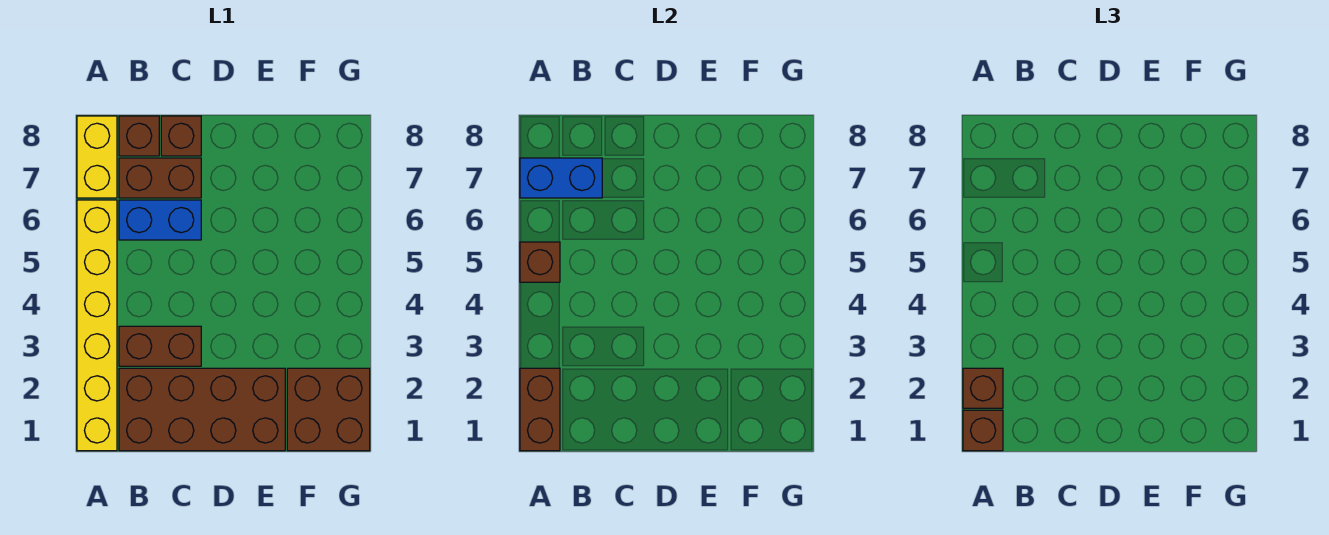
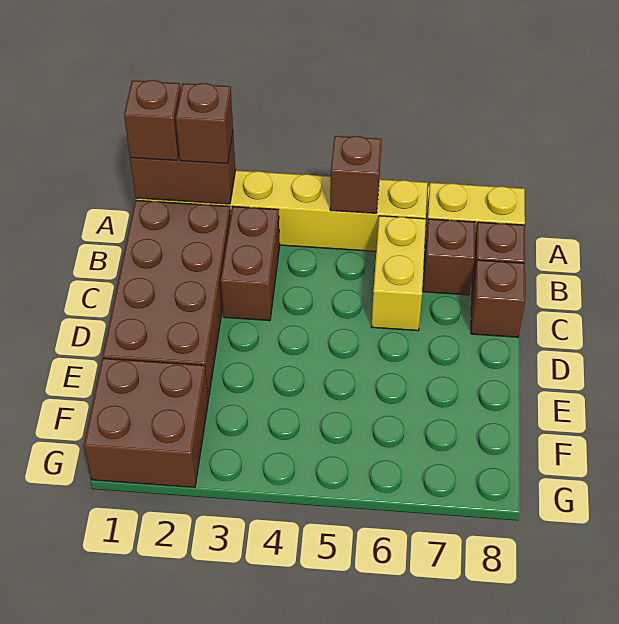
blue brick A7:B7 level 2 -> none
blue brick B6:C6 level 1 -> yellow brick B6:C6 level 1
brown brick B7:C7 level 1 -> brown brick B7 level 1

